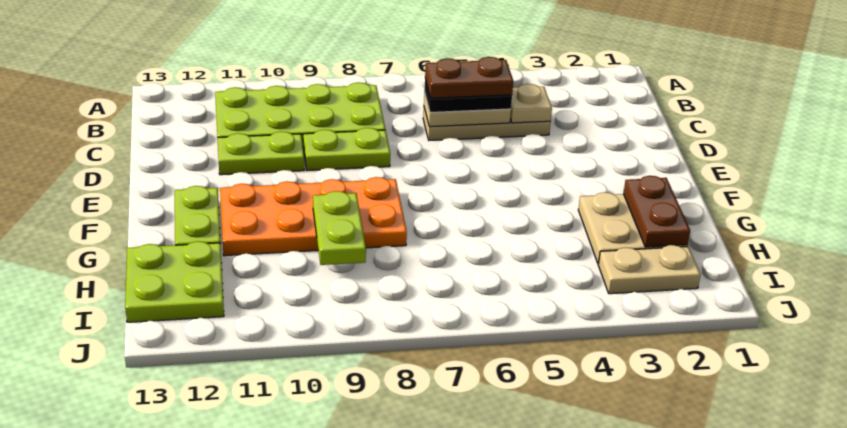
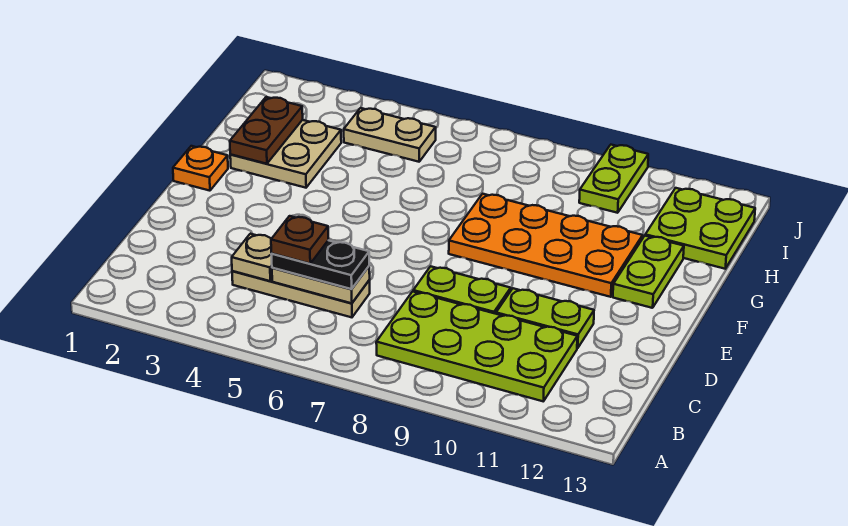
brown plate C5:C6 level 4 -> brown plate C5 level 4
none -> orange plate F1 level 1
lime plate G9:H9 level 2 -> lime plate I10:J10 level 1
tan plate I2:I3 level 1 -> tan plate I4:I5 level 1

